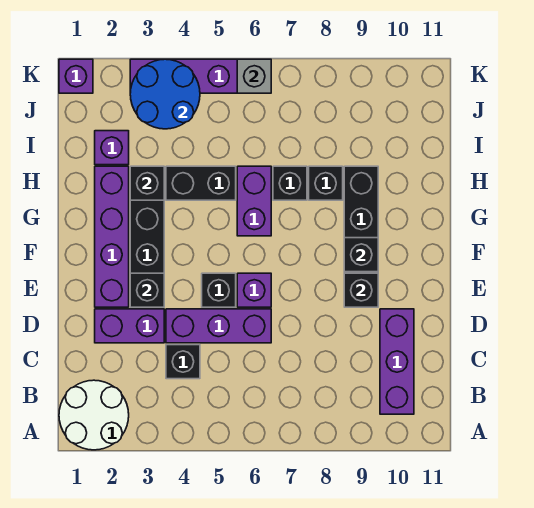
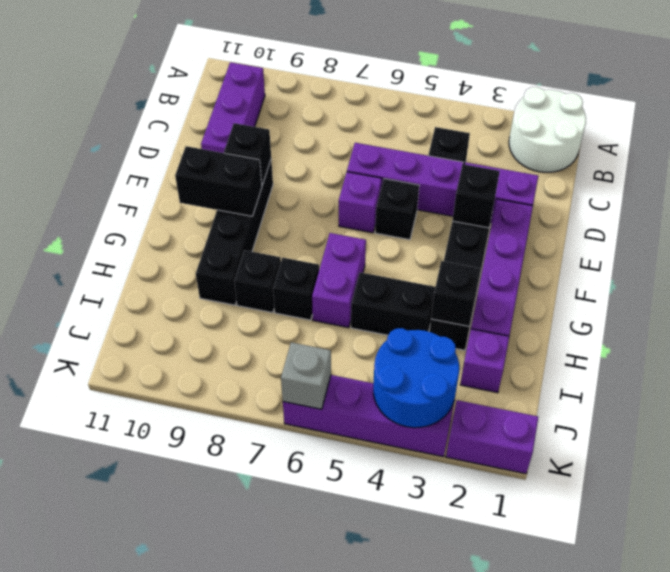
black brick F9 level 2 -> black brick F9:F10 level 2
purple brick K1 level 1 -> purple brick K1:K2 level 1

